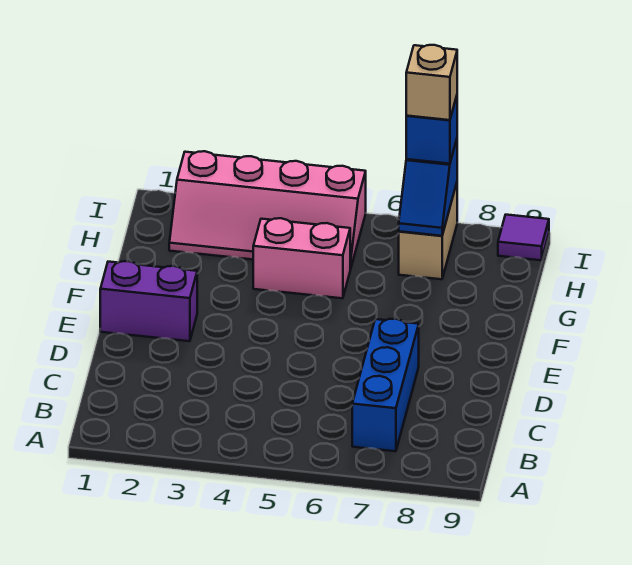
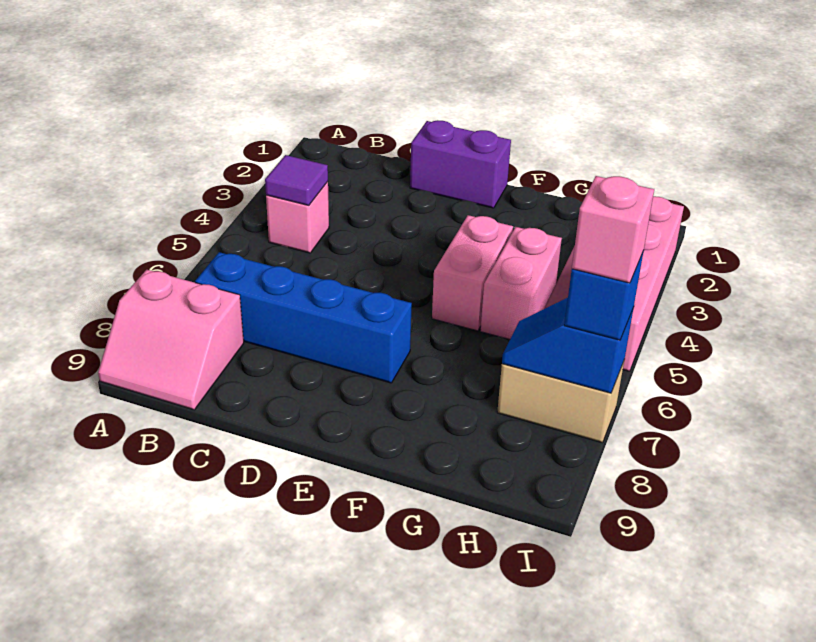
none -> pink slope A8:B9 level 1 top 8
none -> pink brick B4 level 1
blue brick B7:D7 level 1 -> blue brick B7:E7 level 1
purple brick E1:E2 level 1 -> purple brick D1:E1 level 1
none -> pink brick F4:F5 level 1
tan brick I7 level 4 -> pink brick I7 level 4
purple tile I9 level 1 -> purple tile B4 level 2

